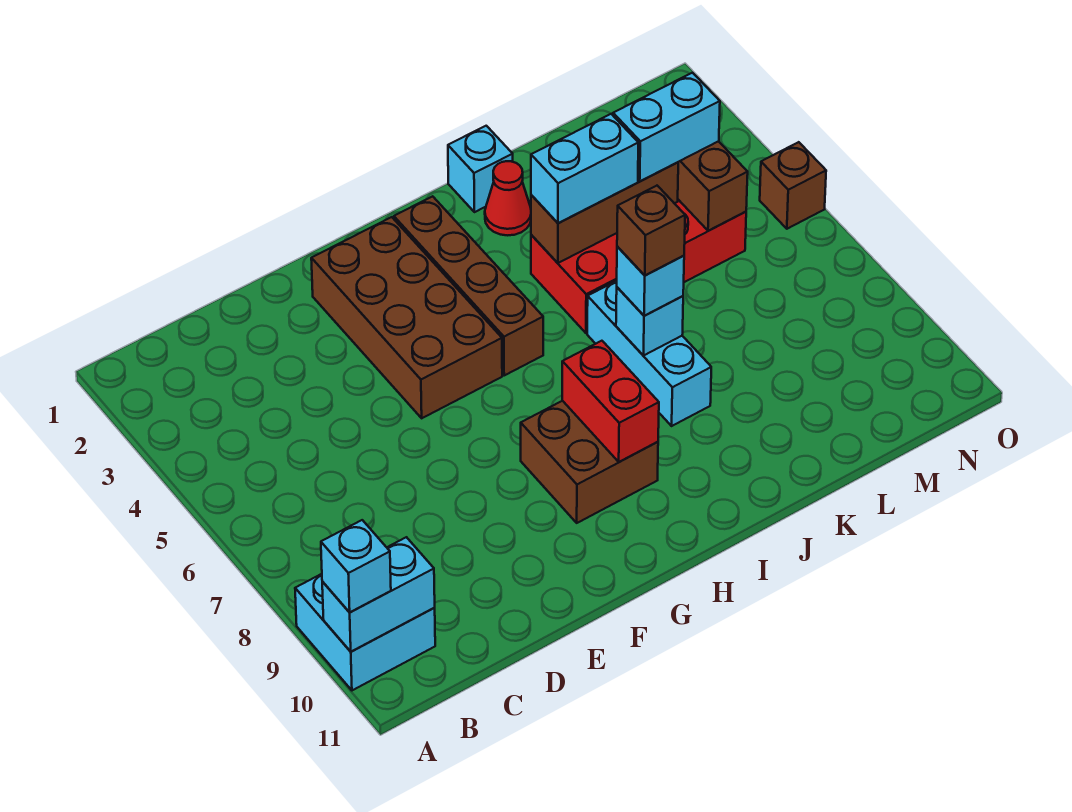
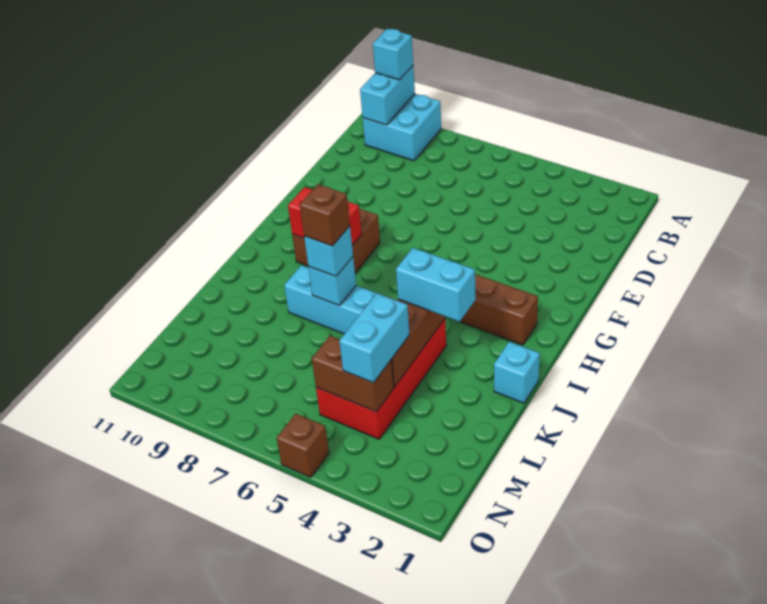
brown brick F2:G5 level 1 -> none
red cone J2 level 1 -> none
cyan brick J4:K4 level 3 -> cyan brick J3:J4 level 3

